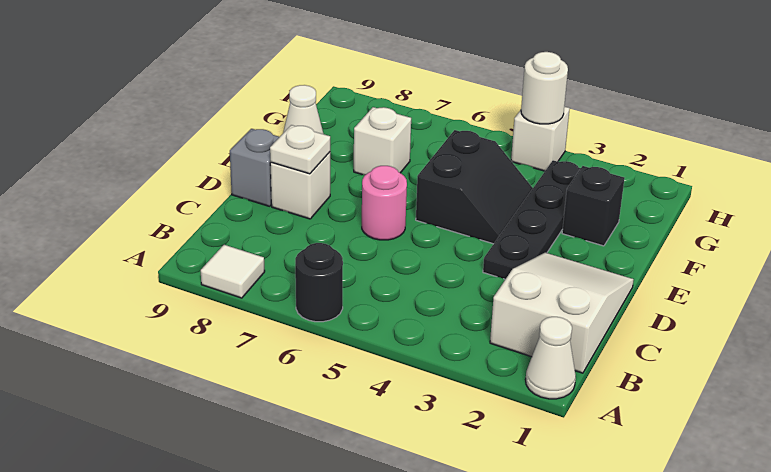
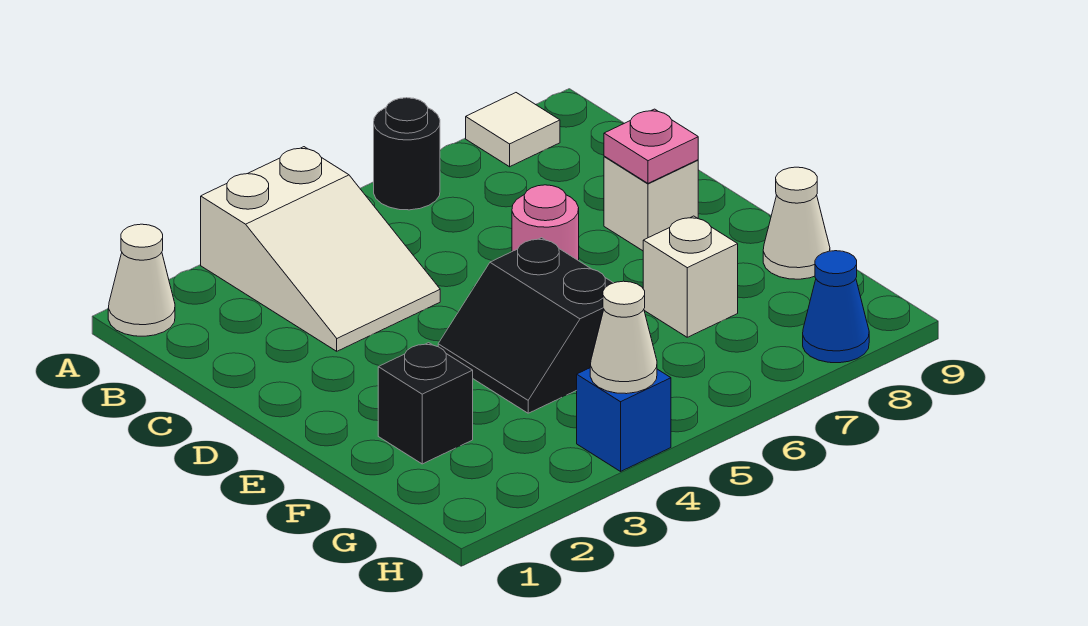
white slope B1:D2 level 1 top B -> white slope A3:C4 level 1 top A
black plate D3:G3 level 1 -> none
white plate D8 level 2 -> pink plate D8 level 2
grey brick D9 level 1 -> none
white brick H4 level 1 -> blue brick H4 level 1
white round brick H4 level 2 -> white cone H4 level 2
none -> blue cone H8 level 1

